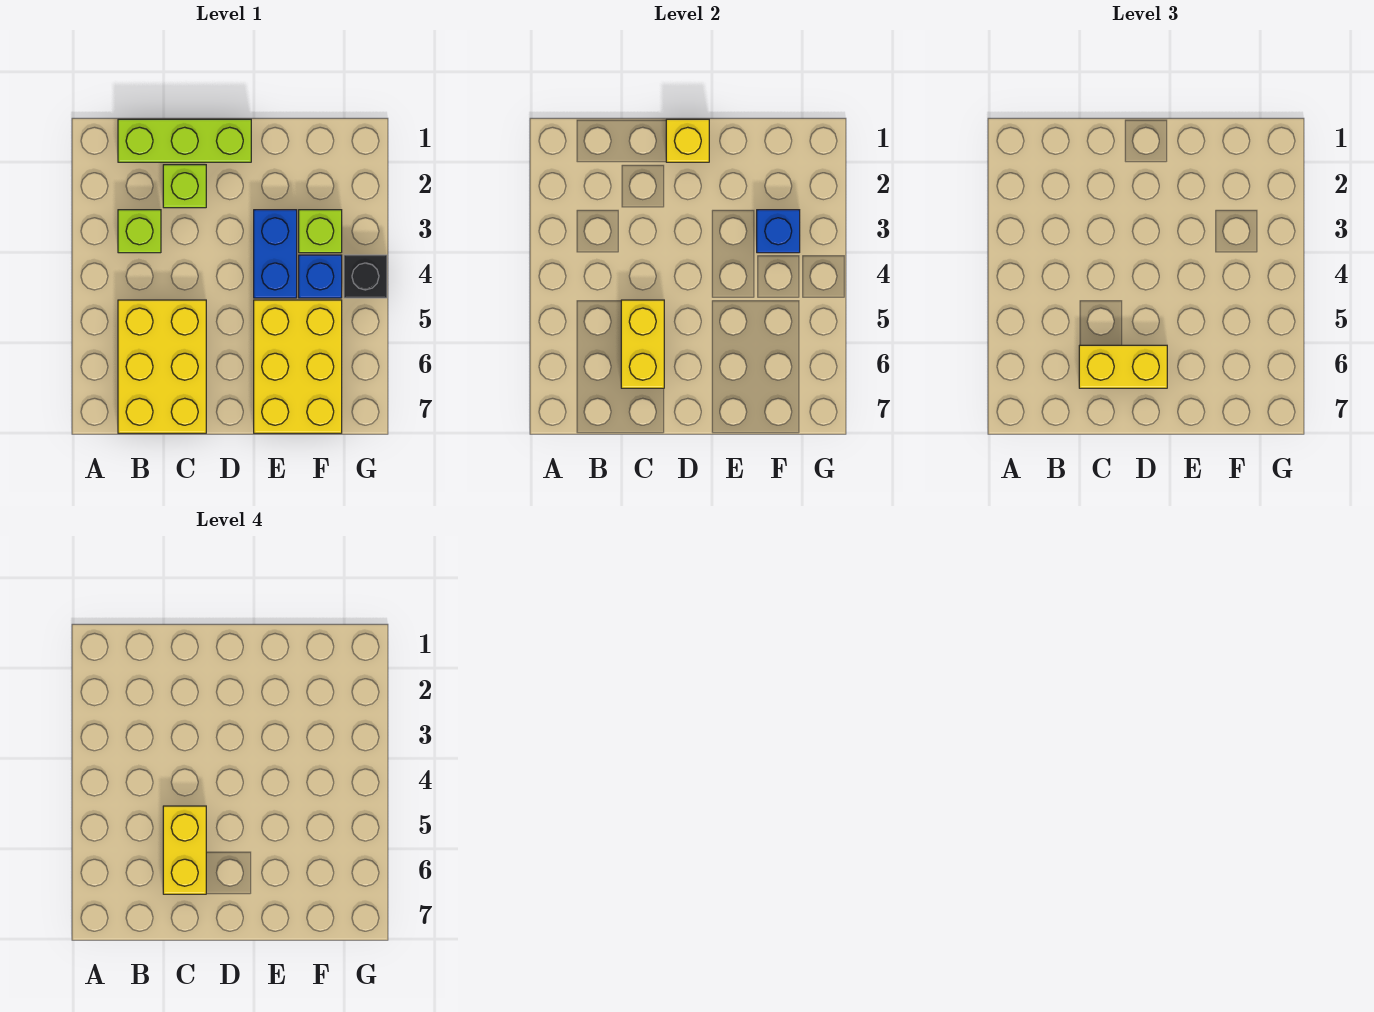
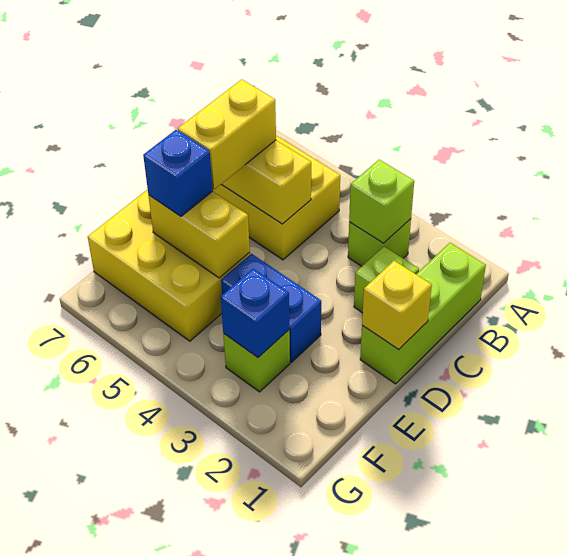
none -> lime brick B3 level 2
yellow brick C5:C6 level 4 -> yellow brick E5:E6 level 2
blue brick F4 level 1 -> blue brick E6 level 3
black brick G4 level 1 -> none

